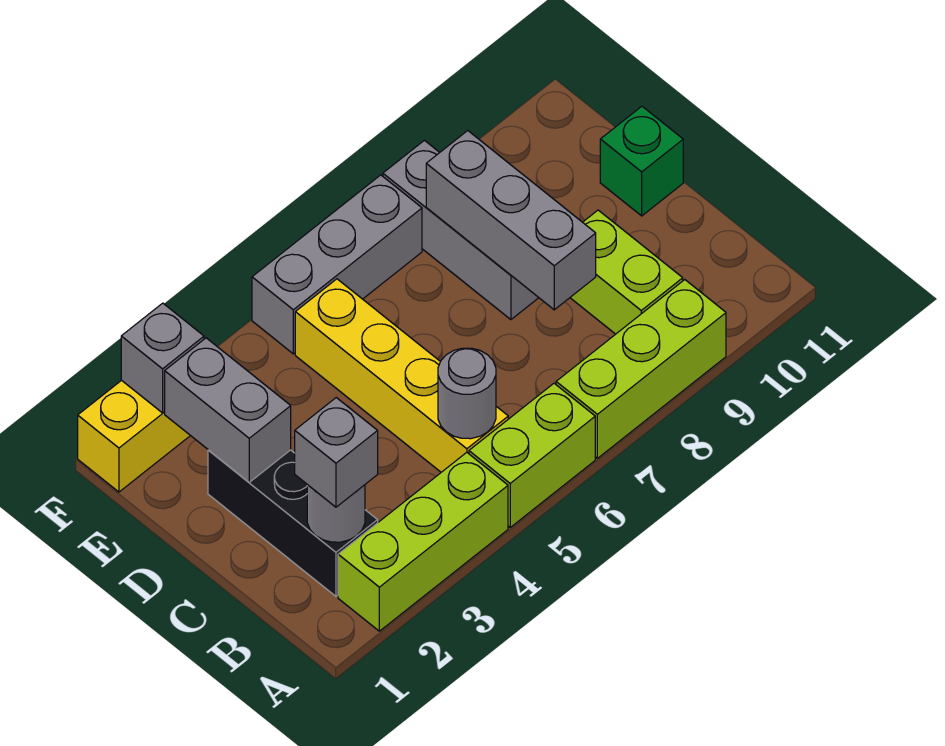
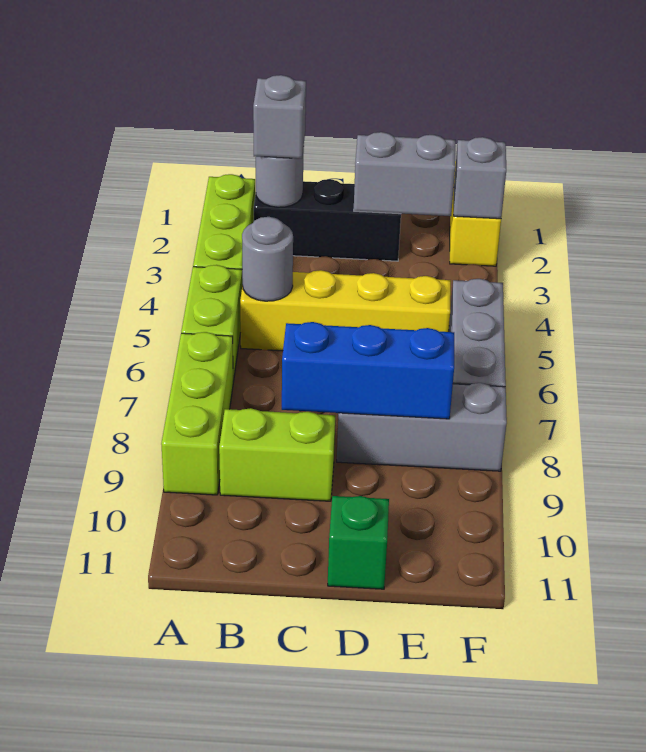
grey brick C8:E8 level 2 -> blue brick C8:E8 level 2

